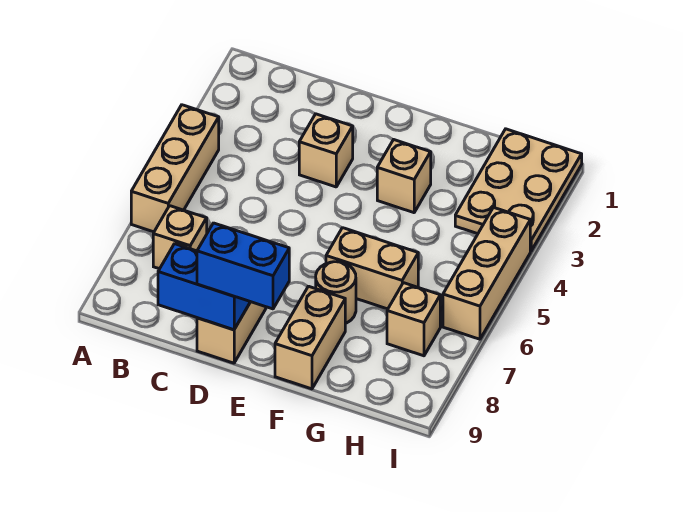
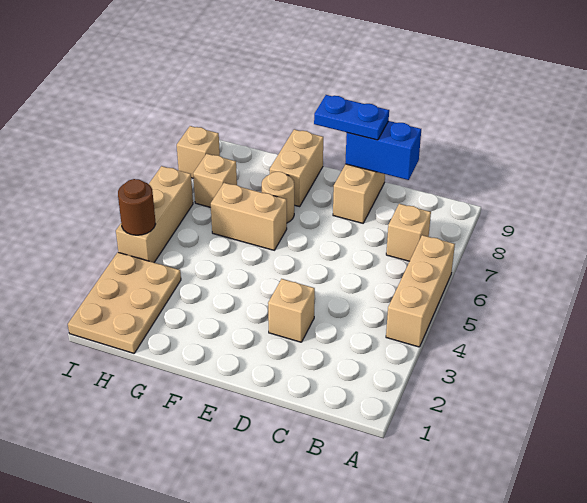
blue brick D9:E9 level 3 -> blue plate D9:E9 level 3
tan brick F3 level 1 -> tan brick I8 level 1
none -> brown round brick I4 level 2

